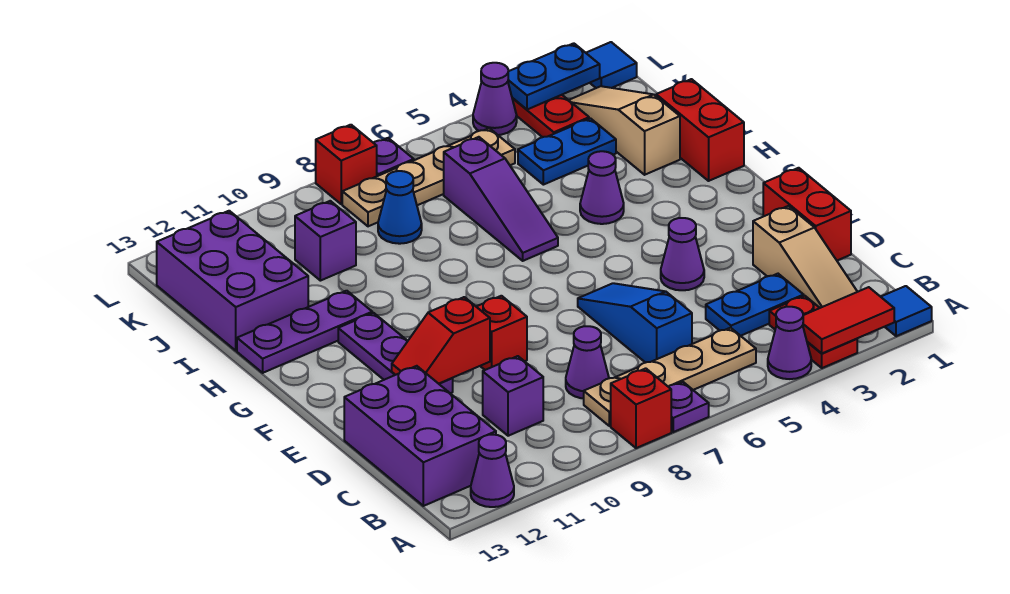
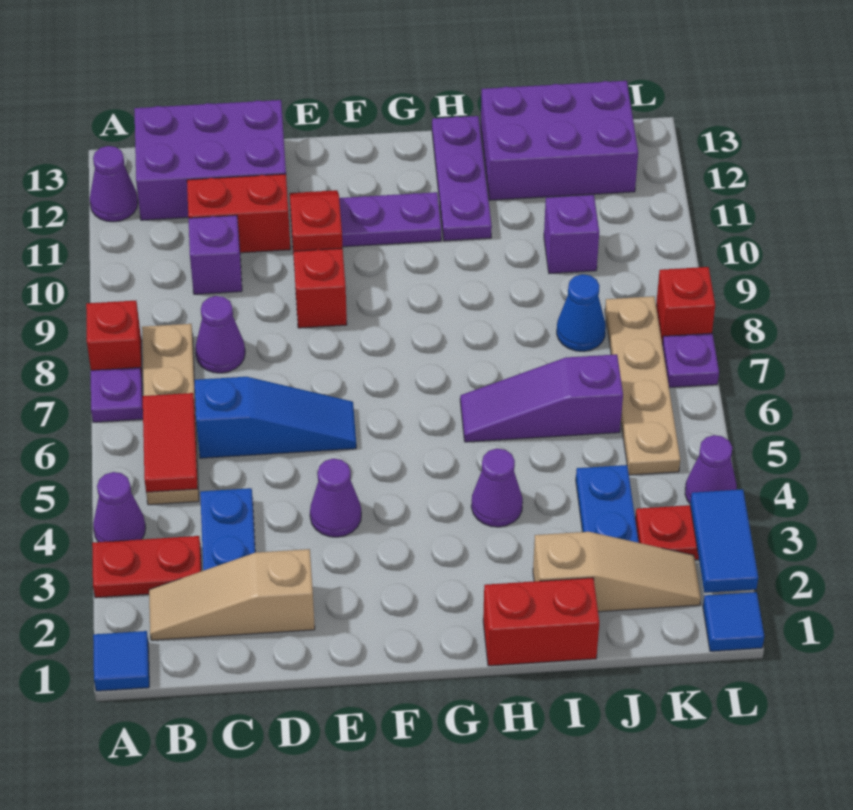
red tile A2:A3 level 2 -> red tile B5:B6 level 2
red brick D1:E1 level 1 -> red brick C11:D11 level 1
blue plate L2:L3 level 2 -> blue tile L2:L3 level 2

